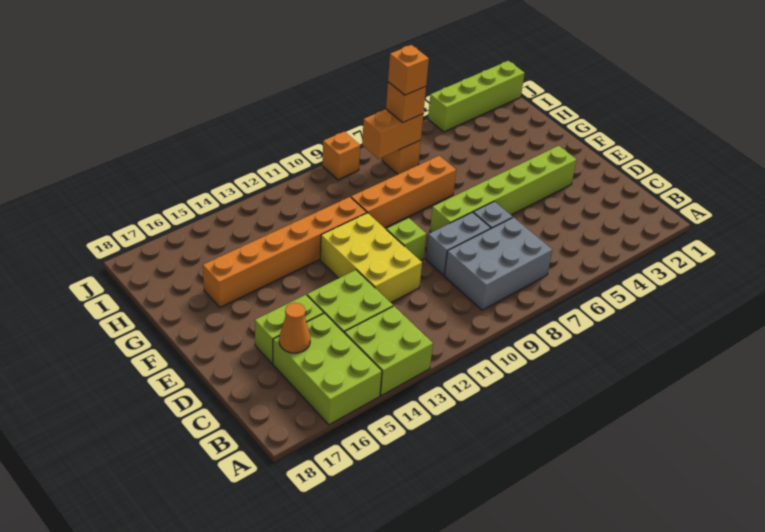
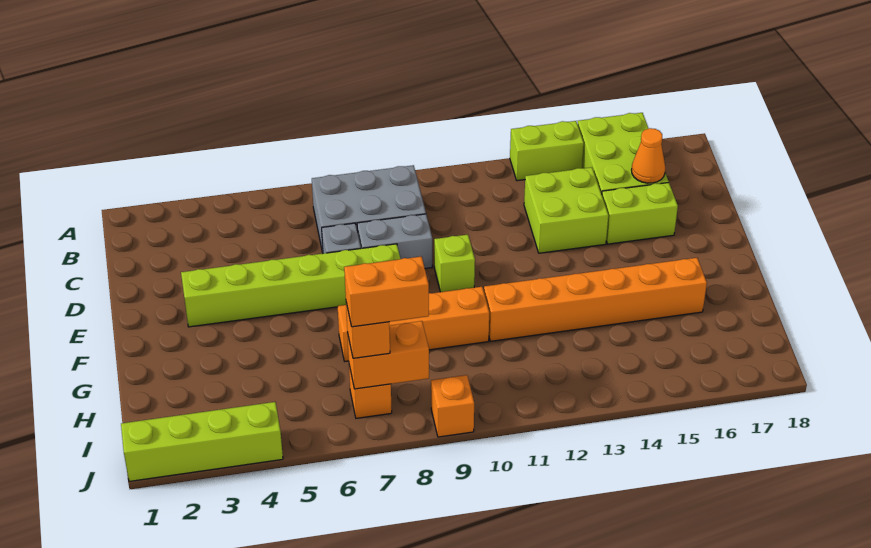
lime brick A13:B14 level 1 -> lime brick A13:A14 level 1
yellow brick D11:F12 level 1 -> none
orange brick I7 level 4 -> orange brick I7:I8 level 4

